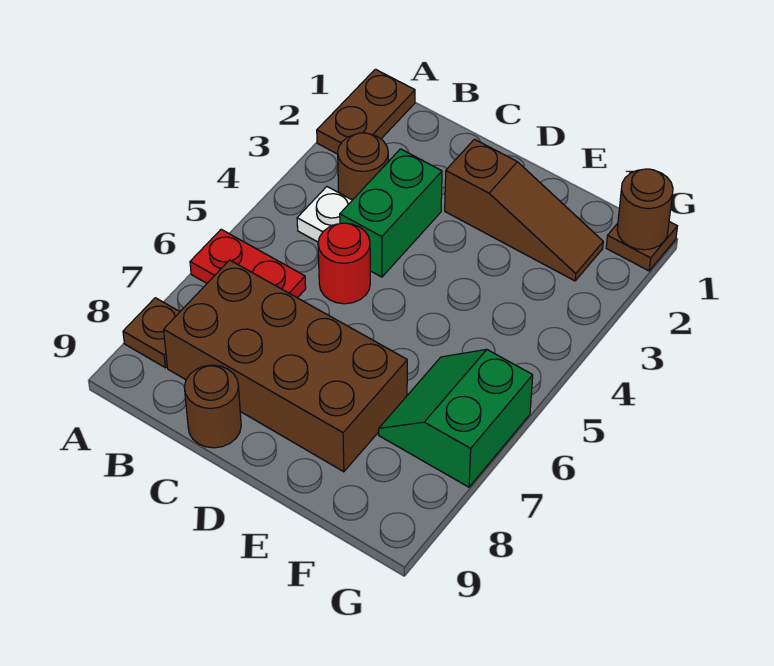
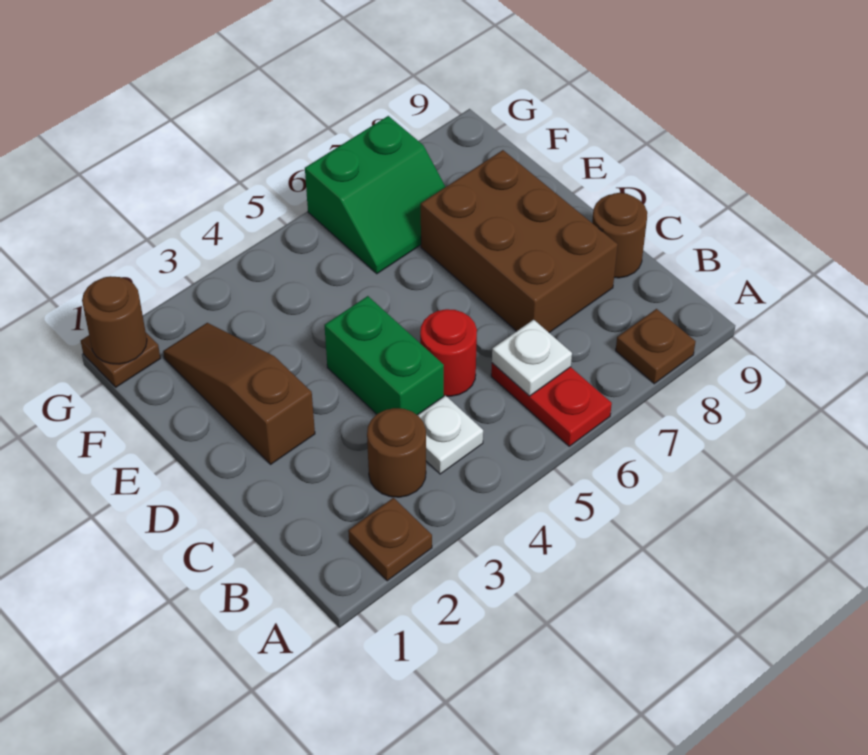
brown plate A1:A2 level 1 -> brown plate A2 level 1
none -> white plate B6 level 2
brown brick B7:E8 level 1 -> brown brick C7:E8 level 1
green brick C3:C4 level 1 -> green brick C4:D4 level 1

